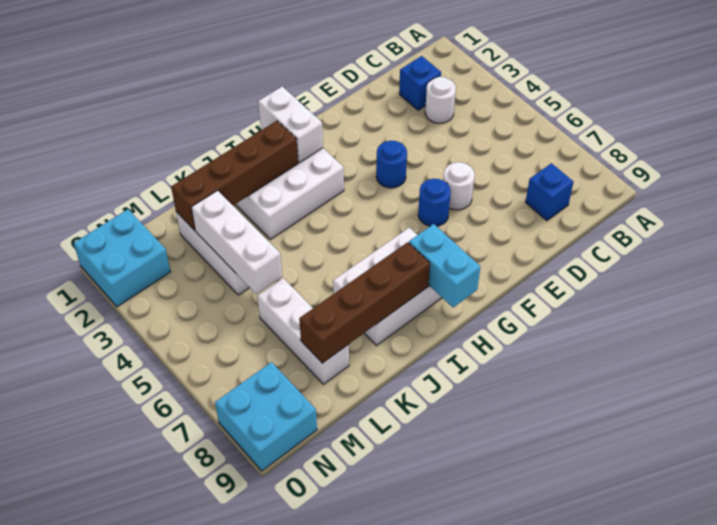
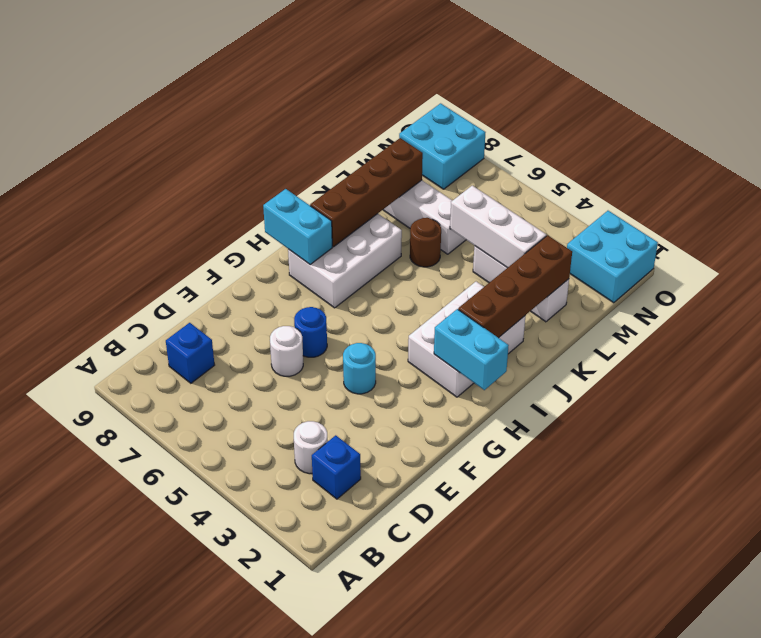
blue round brick F4 level 1 -> cyan round brick F4 level 1
white brick H1:H2 level 2 -> cyan brick H1:H2 level 2
none -> brown round brick K6 level 1

